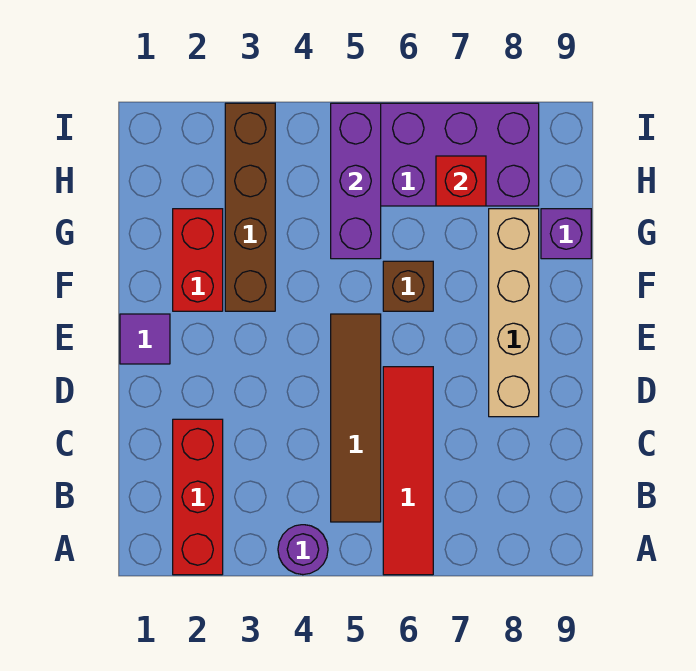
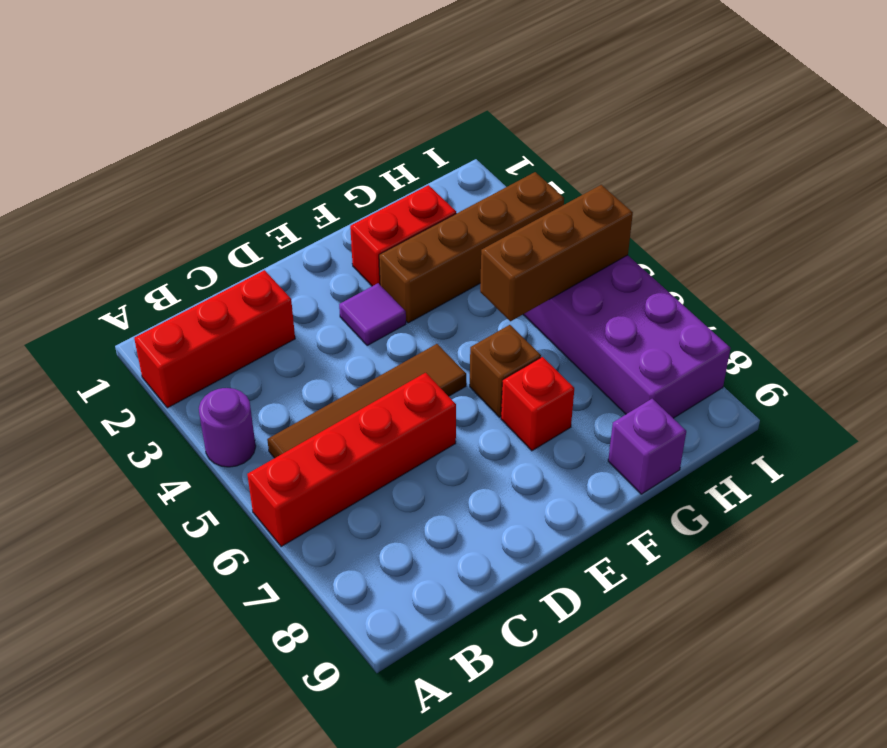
red tile A6:D6 level 1 -> red brick A6:D6 level 1
tan brick D8:G8 level 1 -> none
purple tile E1 level 1 -> purple tile E3 level 1
purple brick G5:I5 level 2 -> brown brick G5:I5 level 2
red brick H7 level 2 -> red brick F7 level 1

